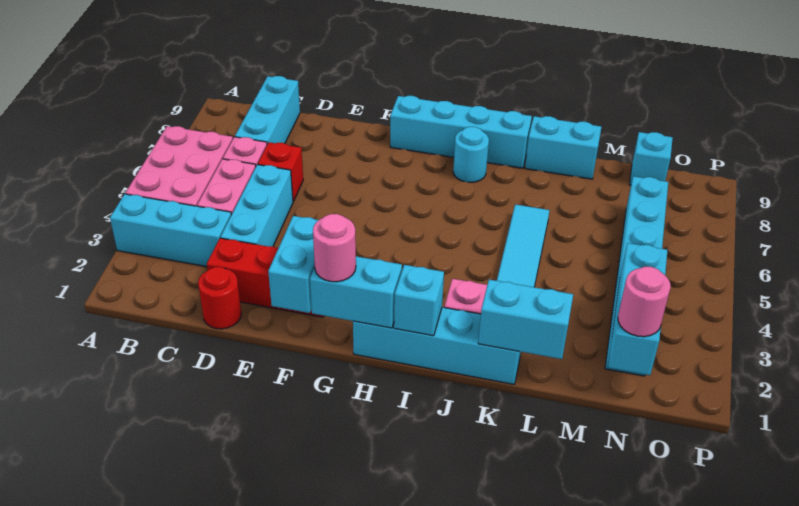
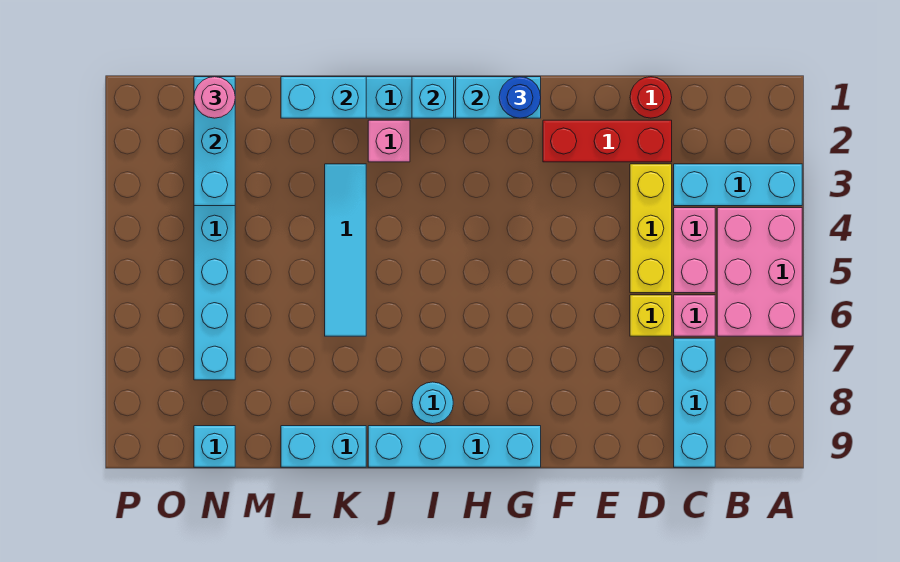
cyan brick D3:D5 level 1 -> yellow brick D3:D5 level 1
red brick D6 level 1 -> yellow brick D6 level 1
cyan brick F1:F2 level 2 -> none
pink round brick G1 level 3 -> blue round brick G1 level 3

